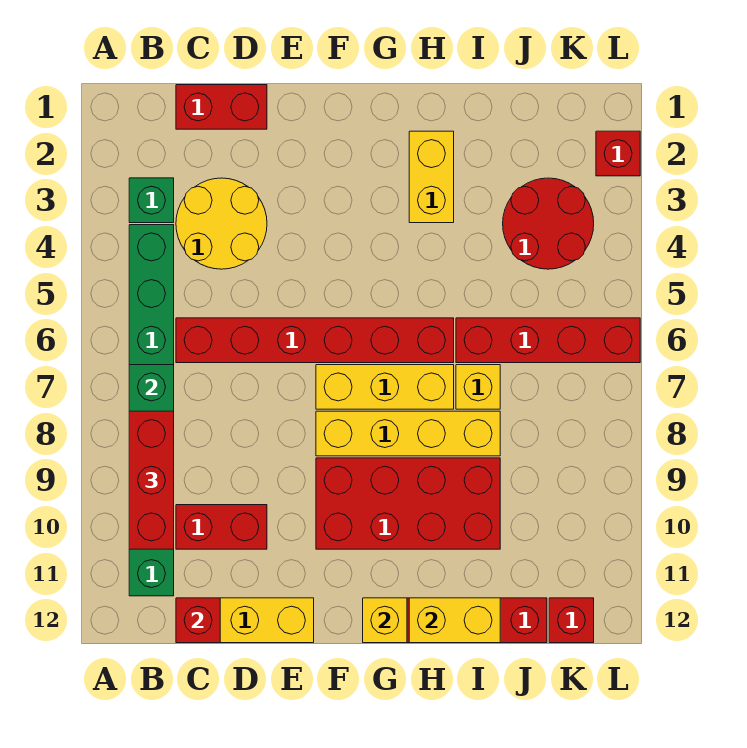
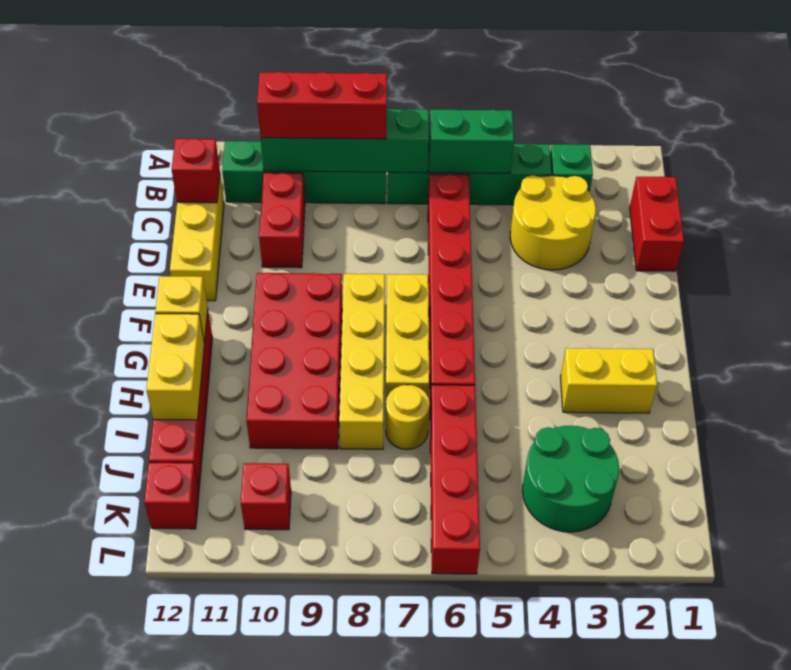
none -> green brick B5:B6 level 2
yellow brick I7 level 1 -> yellow round brick I7 level 1
red round brick J3:K4 level 1 -> green round brick J3:K4 level 1
red brick L2 level 1 -> red brick K10 level 1

